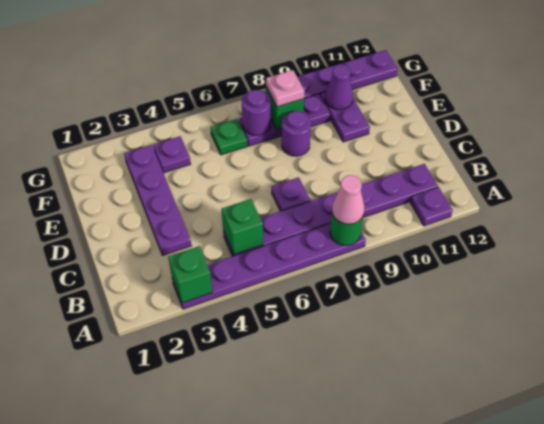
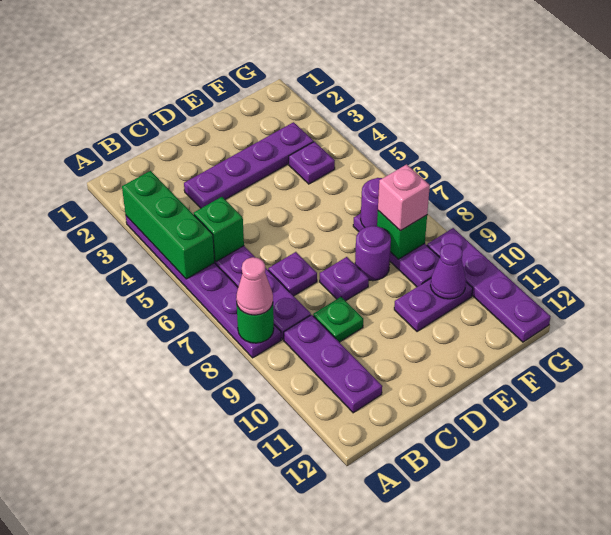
green brick A3 level 2 -> green brick A3:A5 level 2
purple plate A11 level 1 -> purple plate D8 level 1
green plate F6 level 1 -> green plate C9 level 1
pink plate F8 level 3 -> pink brick F8 level 3

